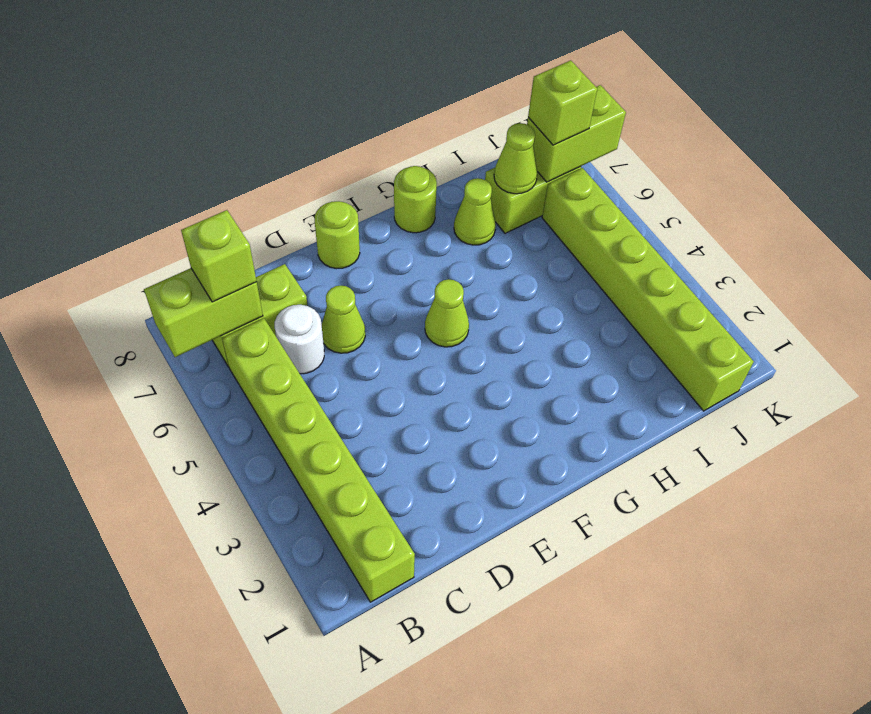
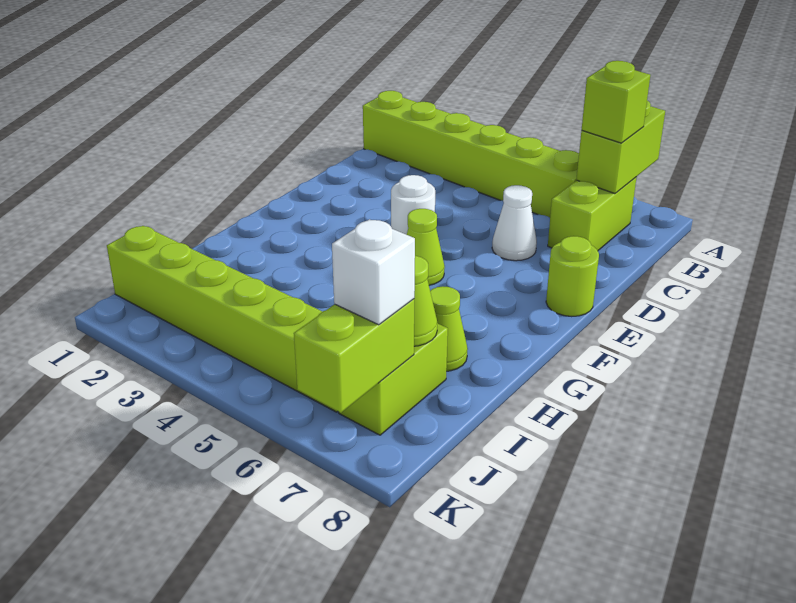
white round brick C6 level 1 -> white round brick E4 level 1
lime cone D6 level 1 -> white cone D6 level 1
lime round brick G8 level 1 -> none
lime brick J7 level 3 -> white brick J7 level 3

